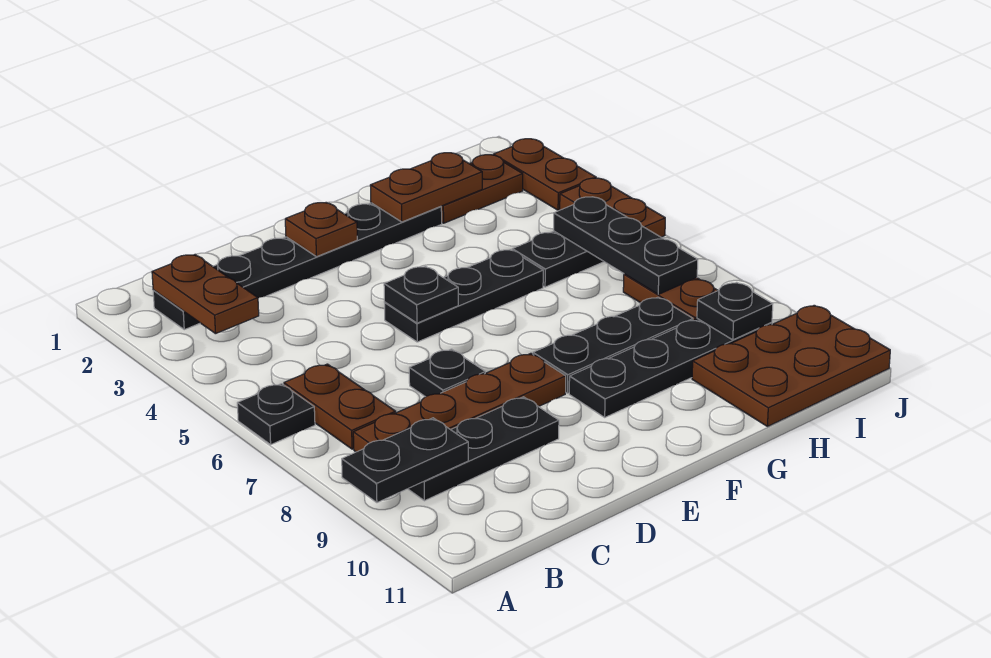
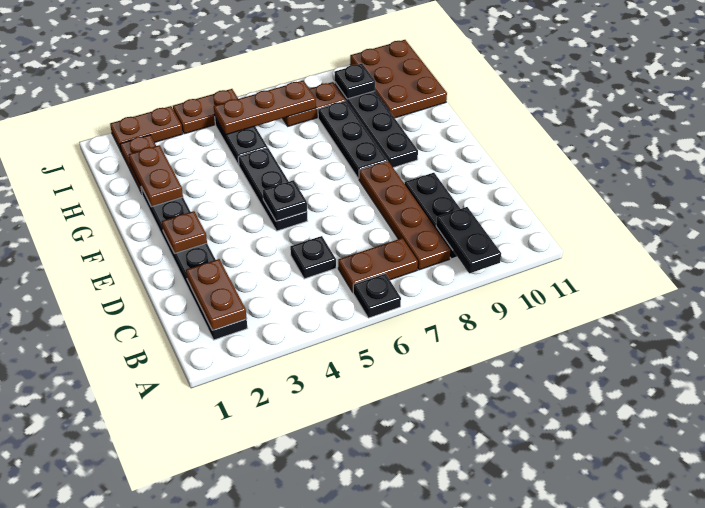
brown plate B2:B3 level 2 -> brown plate B2:C2 level 2
black plate D7 level 1 -> black plate C5 level 1
black plate I5:I7 level 2 -> brown plate I5:I7 level 2

